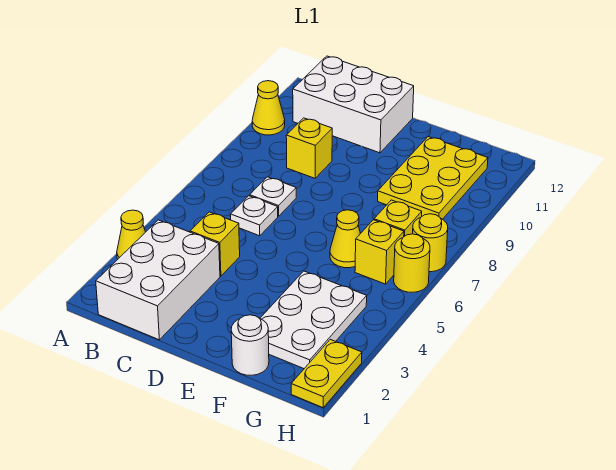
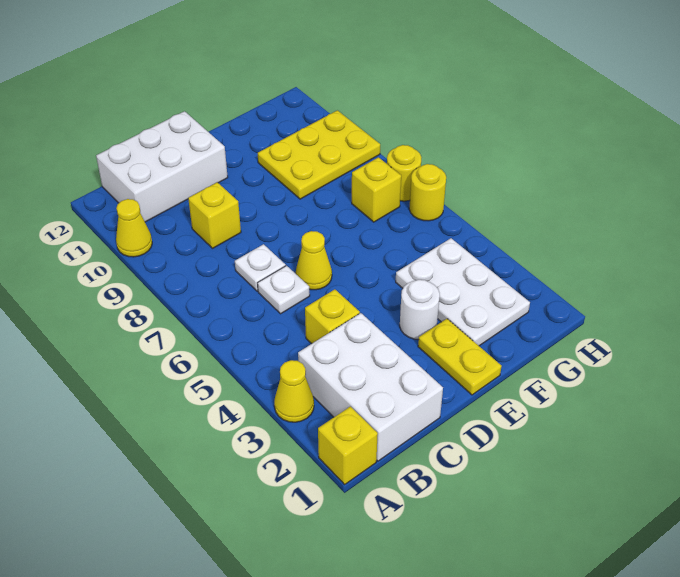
white round brick F1 level 1 -> white round brick E3 level 1
yellow cone F6 level 1 -> yellow cone D6 level 1
yellow plate F9:G11 level 1 -> yellow plate F9:H10 level 1
yellow brick G6 level 1 -> yellow brick A1 level 1
yellow plate H1:H2 level 1 -> yellow plate E1:E2 level 1

